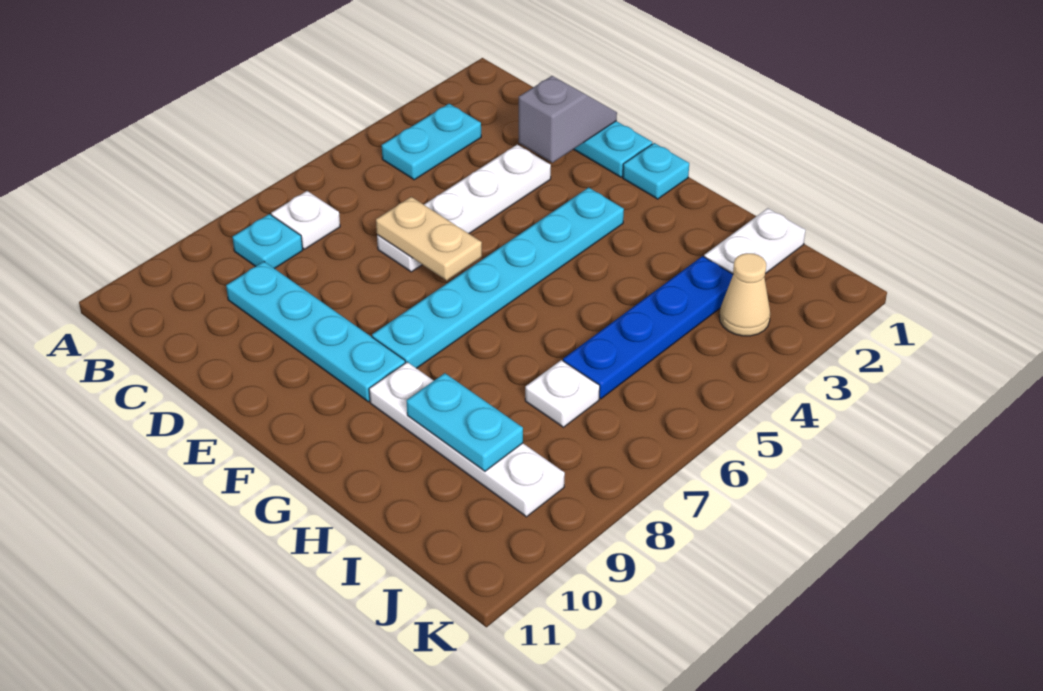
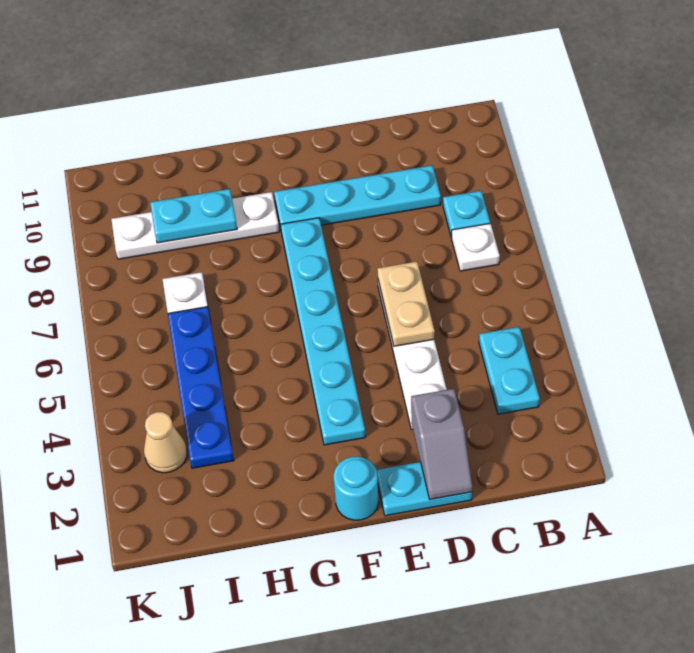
tan plate D6:E6 level 2 -> tan plate D5:D6 level 2
cyan plate F1 level 1 -> cyan round brick F1 level 1
white plate I1:I2 level 1 -> none

